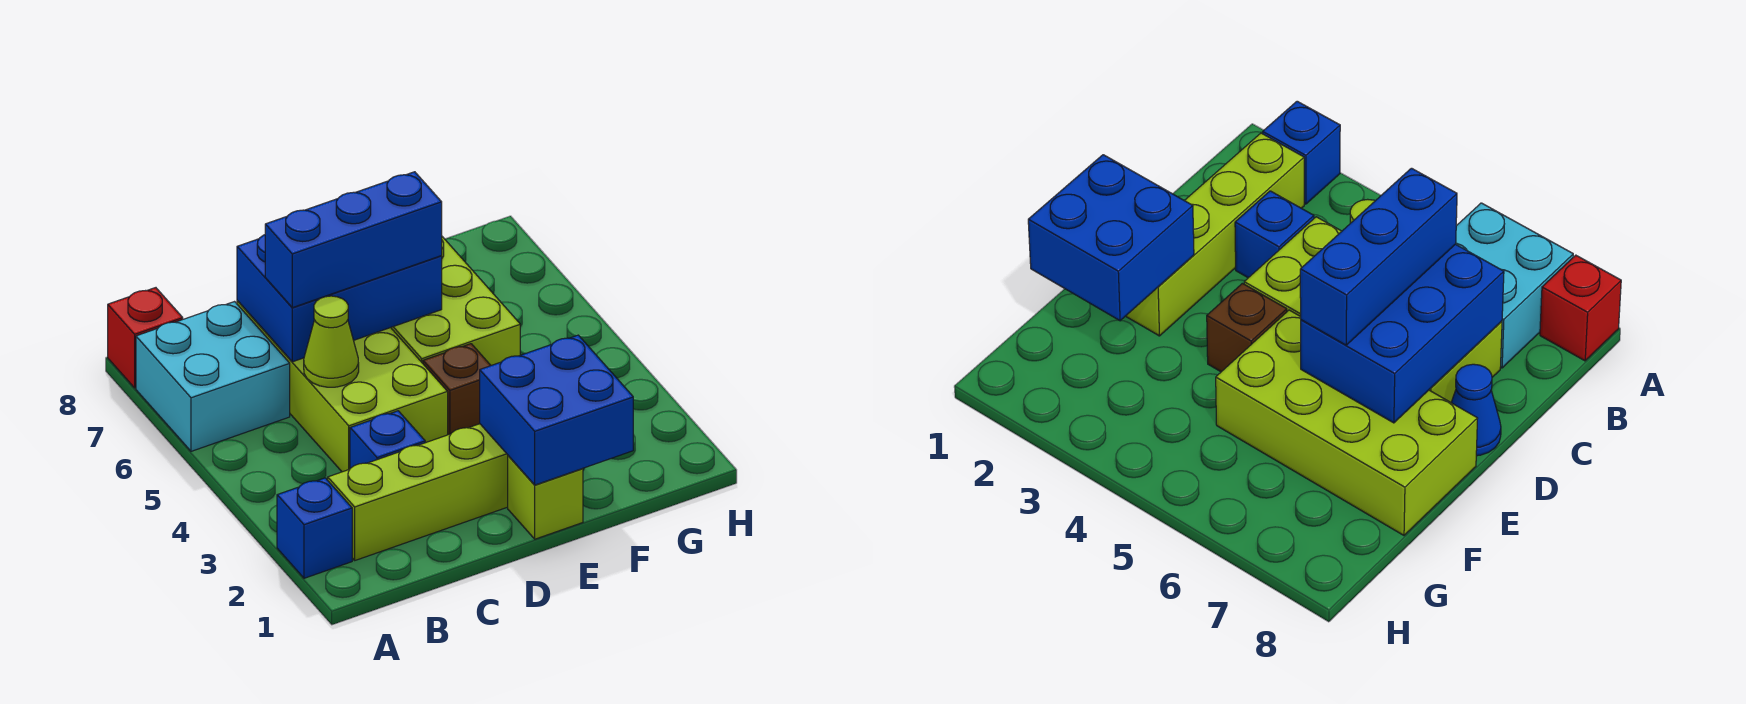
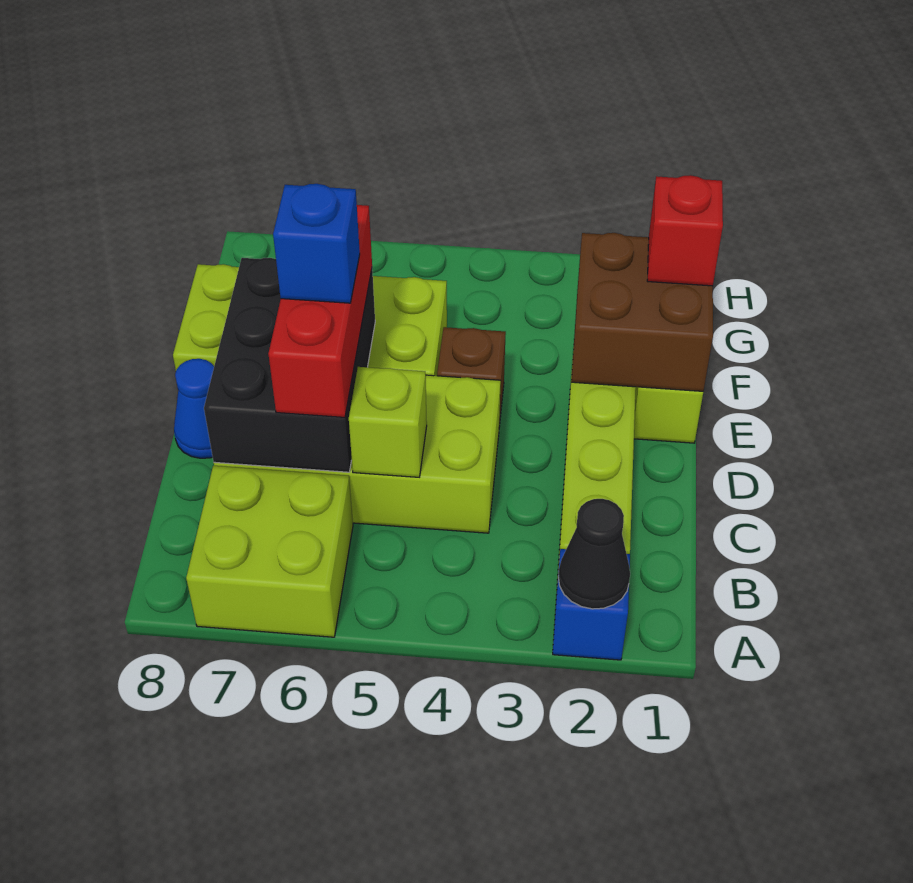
none -> black cone A2 level 2
cyan brick A6:B7 level 1 -> lime brick A6:B7 level 1
red brick A8 level 1 -> red brick F1 level 3
blue brick C3 level 1 -> blue brick D6 level 4
lime cone C5 level 2 -> lime brick C5 level 2
blue brick C6:E7 level 2 -> black brick C6:E7 level 2
blue brick C6:E6 level 3 -> red brick C6:E6 level 3
blue brick E1:F2 level 2 -> brown brick E1:F2 level 2

